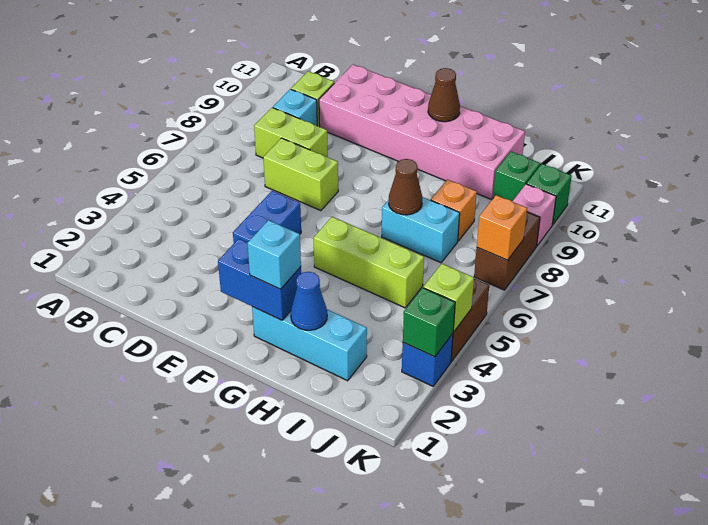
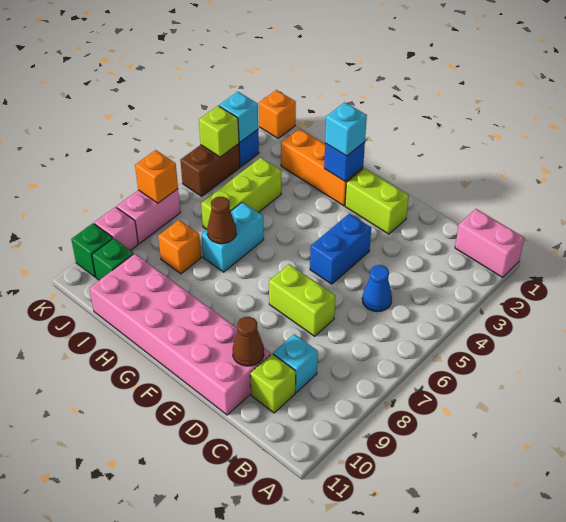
none -> pink brick A1:B1 level 1
lime brick C8:D8 level 1 -> lime brick E2:F2 level 1
blue brick F2:G2 level 2 -> blue brick G2 level 2
cyan brick G2:I2 level 1 -> orange brick G2:I2 level 1
lime brick G5:I5 level 1 -> lime brick I4:I6 level 1
brown cone G11 level 2 -> brown cone D10 level 2
blue cone H2 level 2 -> blue cone C5 level 1
cyan brick H7:I7 level 1 -> cyan brick H6:H7 level 1
none -> orange brick K1 level 1
green brick K3 level 2 -> cyan brick K3 level 2
brown brick K7:K8 level 1 -> pink brick K7:K8 level 1

